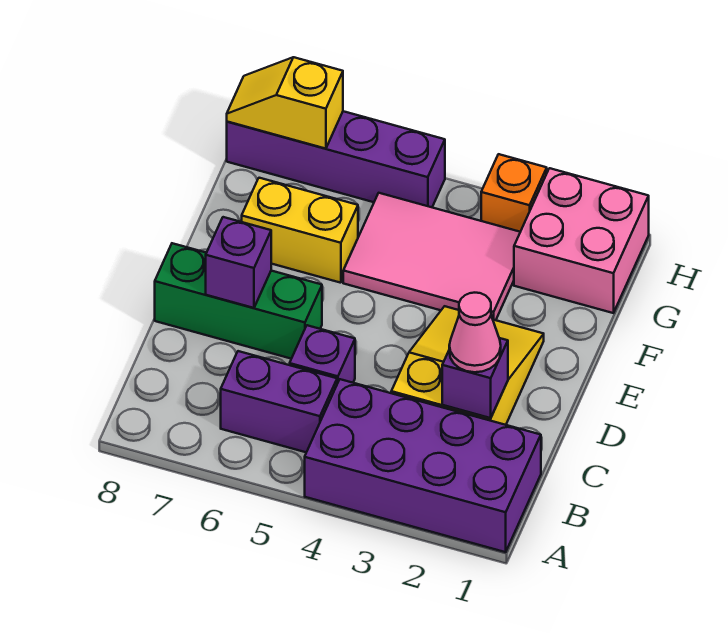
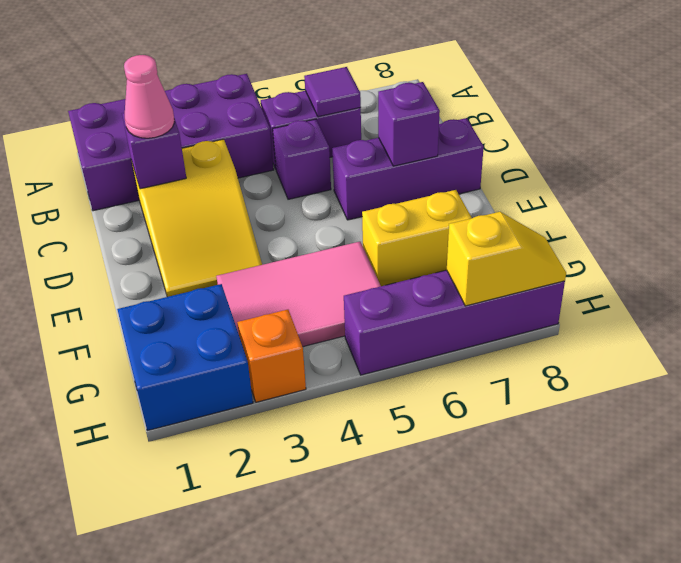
none -> purple tile B6 level 2
green brick D6:D8 level 1 -> purple brick D6:D8 level 1
pink brick G1:H2 level 1 -> blue brick G1:H2 level 1

